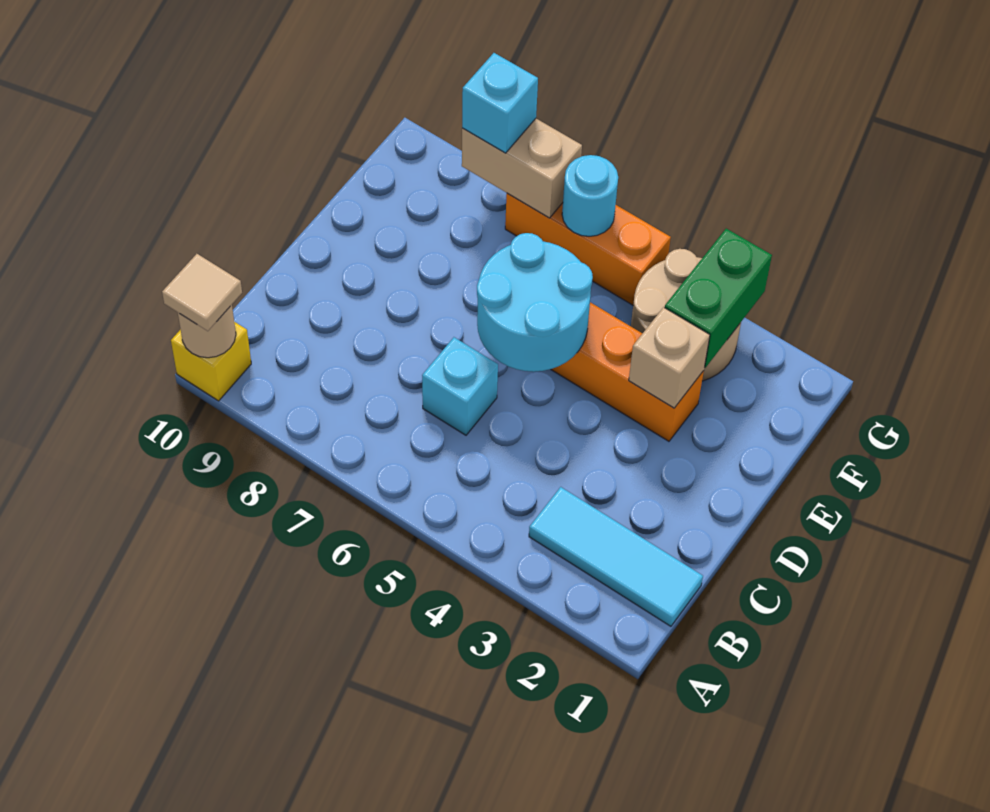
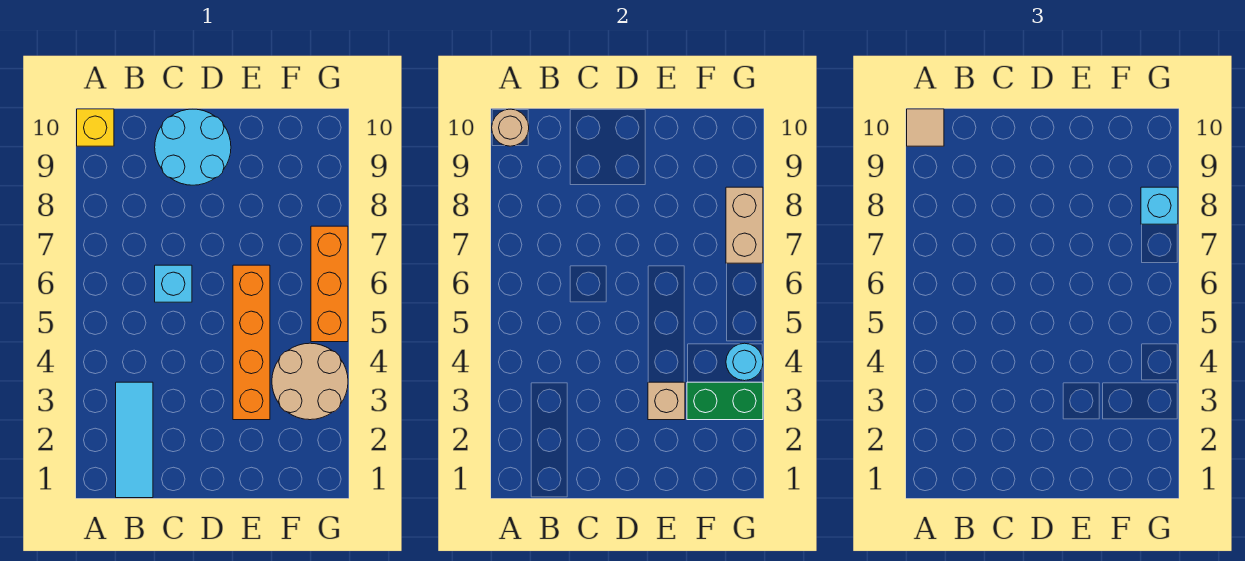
cyan round brick D5:E6 level 2 -> cyan round brick C9:D10 level 1
cyan round brick G6 level 2 -> cyan round brick G4 level 2

